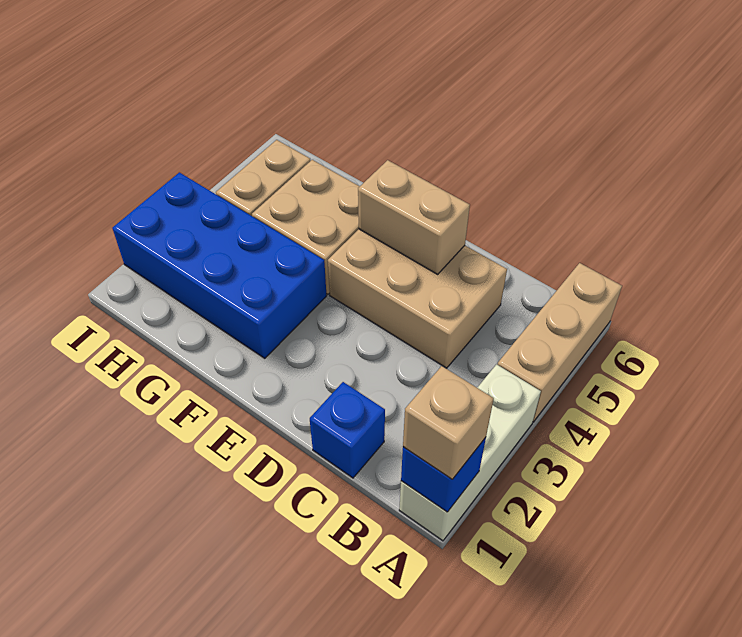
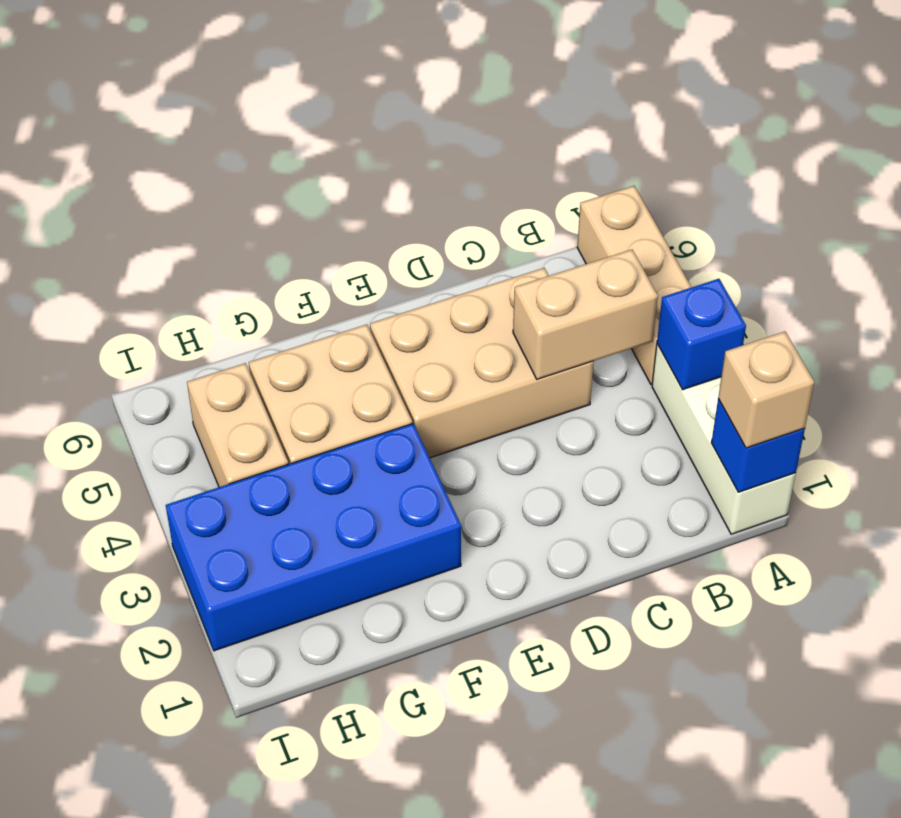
blue brick C1 level 1 -> blue brick A3 level 2
tan brick D5:E5 level 2 -> tan brick B4:C4 level 2

